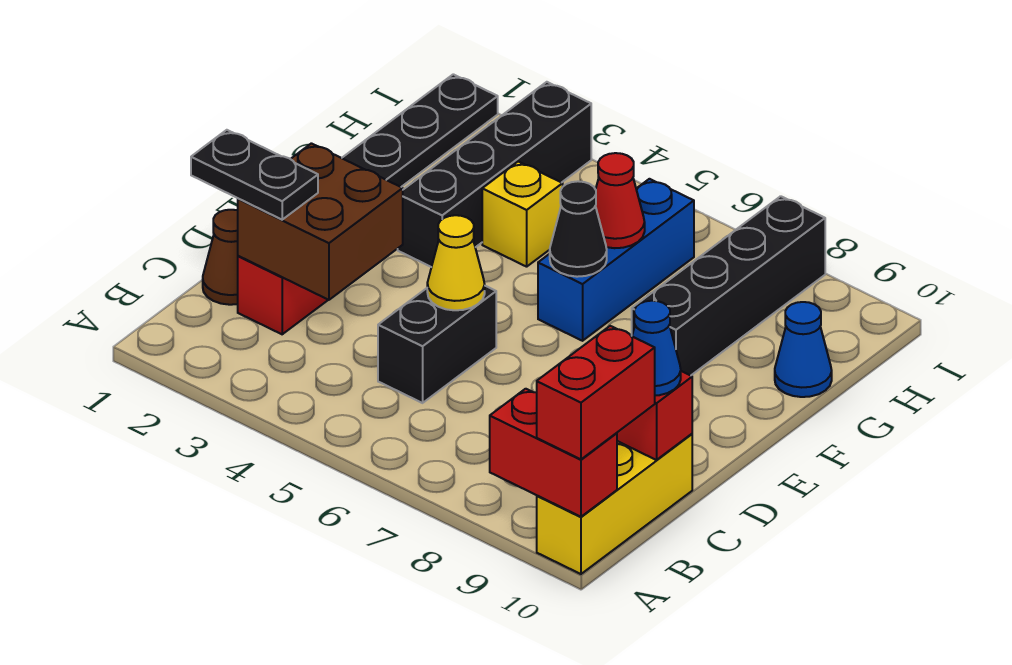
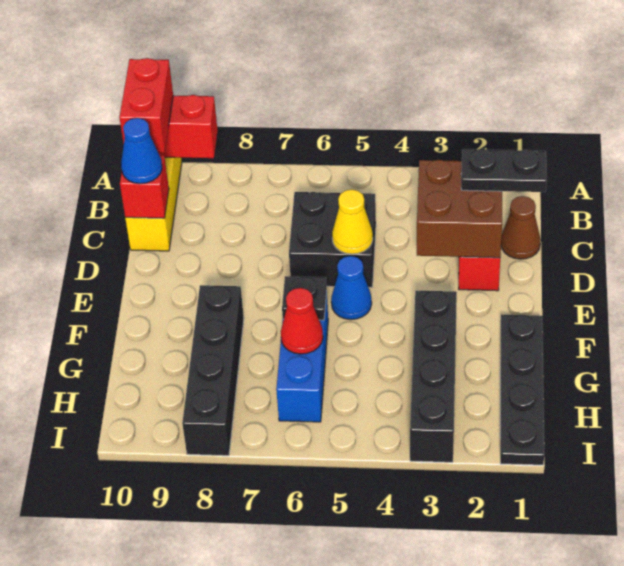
black brick C5:D5 level 1 -> black brick C5:D6 level 1
black cone F6 level 2 -> black plate F6 level 2
yellow brick G4 level 1 -> none
blue cone G10 level 1 -> blue cone E5 level 1

